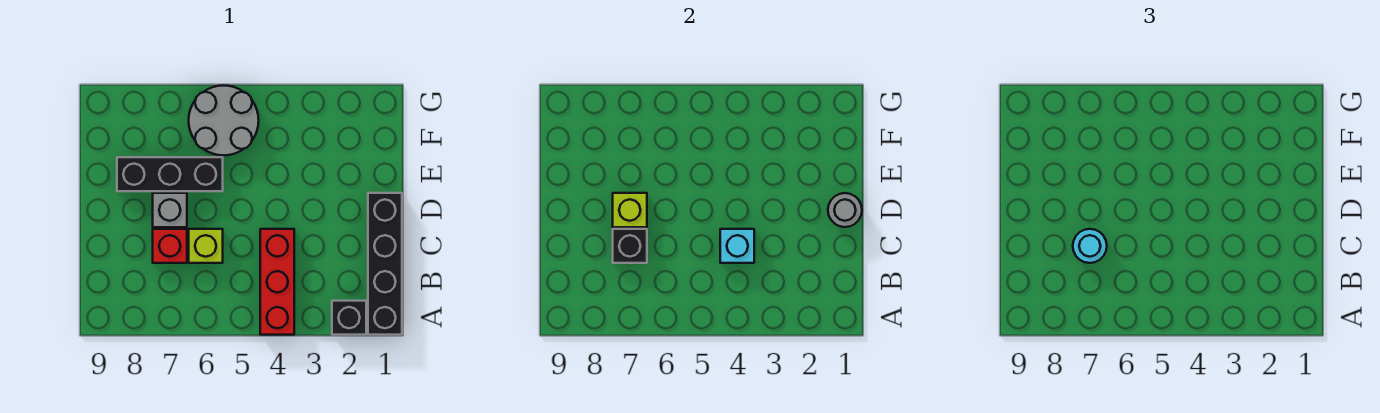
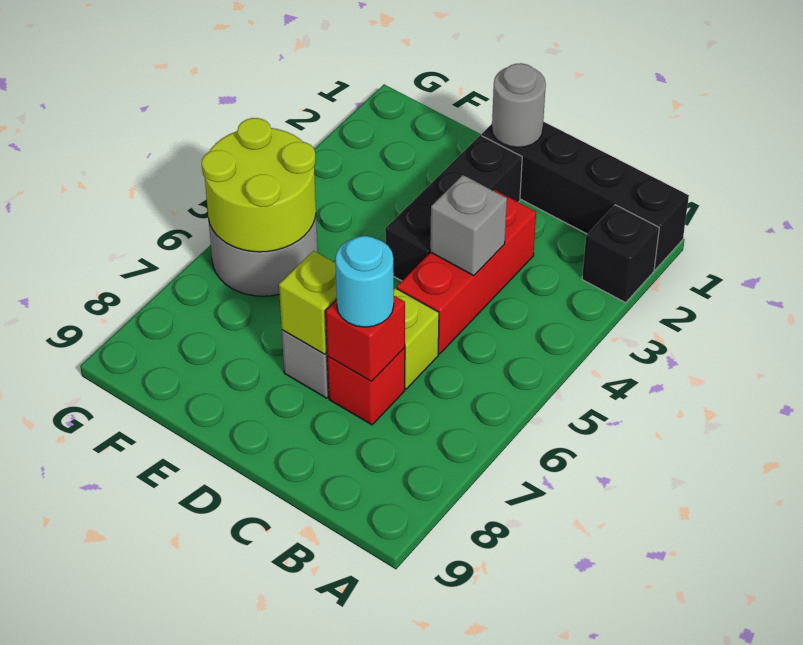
red brick A4:C4 level 1 -> red brick C3:C5 level 1
cyan brick C4 level 2 -> grey brick C4 level 2
black brick C7 level 2 -> red brick C7 level 2
black brick E6:E8 level 1 -> black brick D2:D4 level 1
none -> lime round brick F5:G6 level 2

